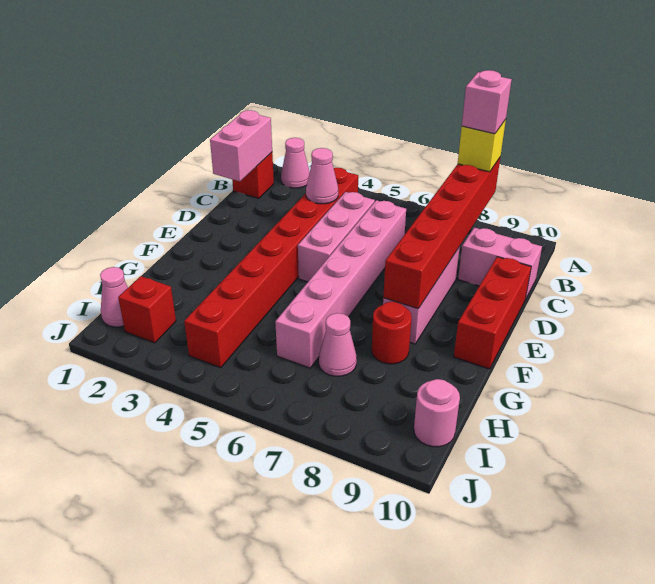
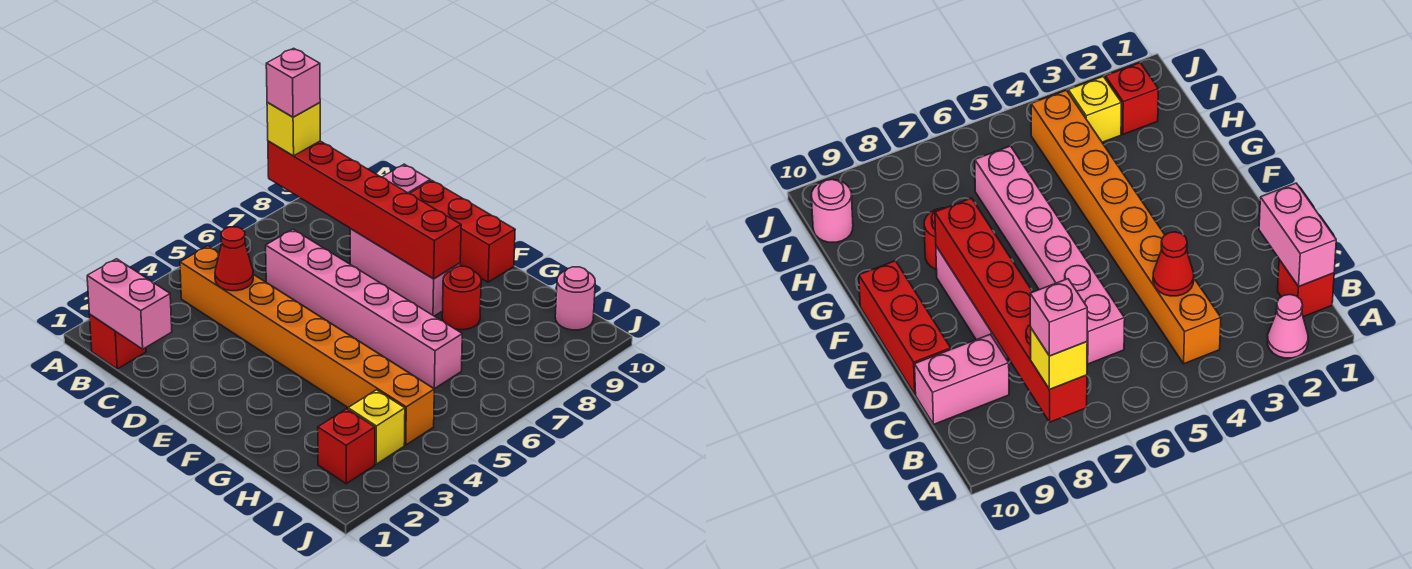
red brick B4:I4 level 1 -> orange brick B4:I4 level 1
pink cone C4 level 2 -> red cone C4 level 2
pink brick C5:E5 level 1 -> none
pink cone H7 level 1 -> none
pink cone I1 level 1 -> none
none -> yellow brick I3 level 1

